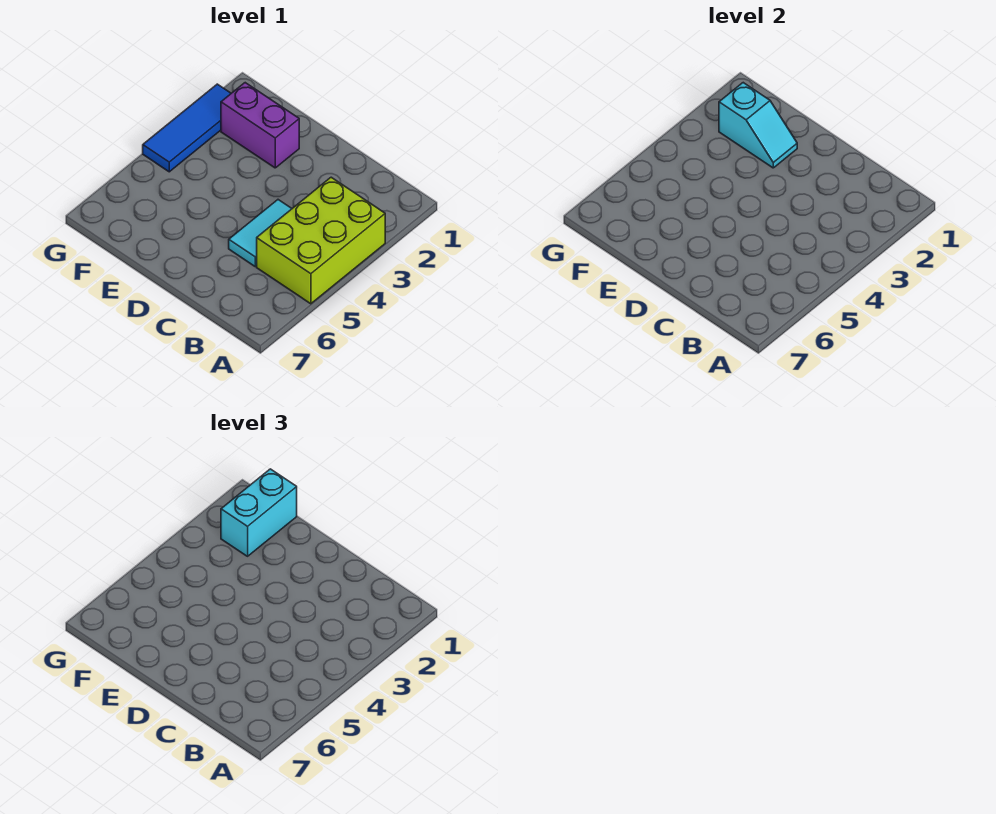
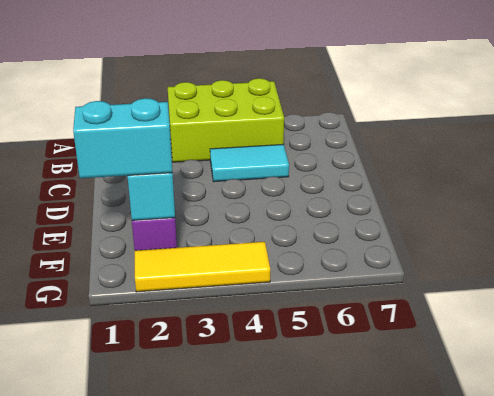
blue tile G2:G4 level 1 -> yellow tile G2:G4 level 1

